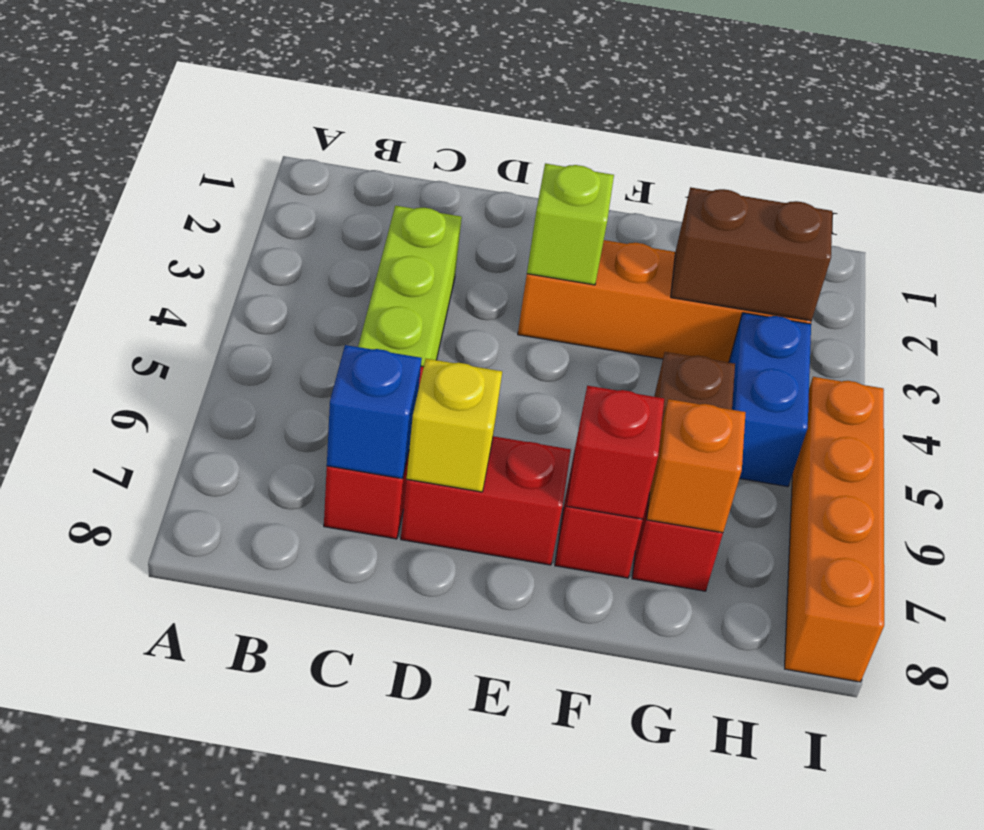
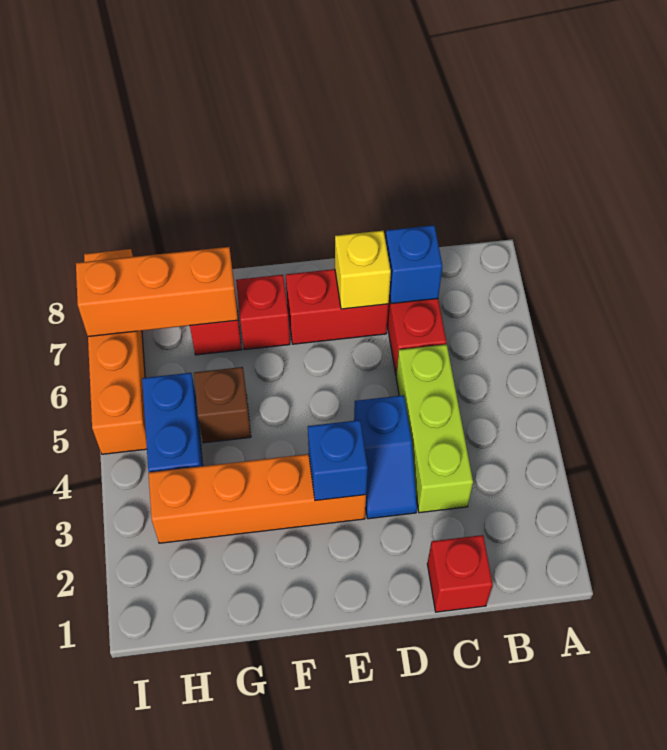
none -> blue slope D3:D4 level 1 top 4
lime brick E3 level 2 -> blue brick E3 level 2
red brick F7 level 2 -> red brick C1 level 1
brown brick G3:H3 level 2 -> none
orange brick G7 level 2 -> orange brick G7:I7 level 2

